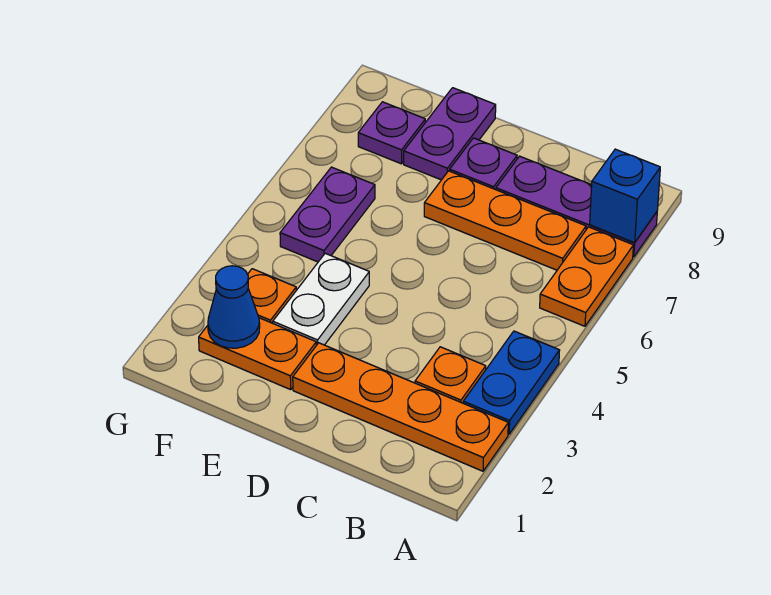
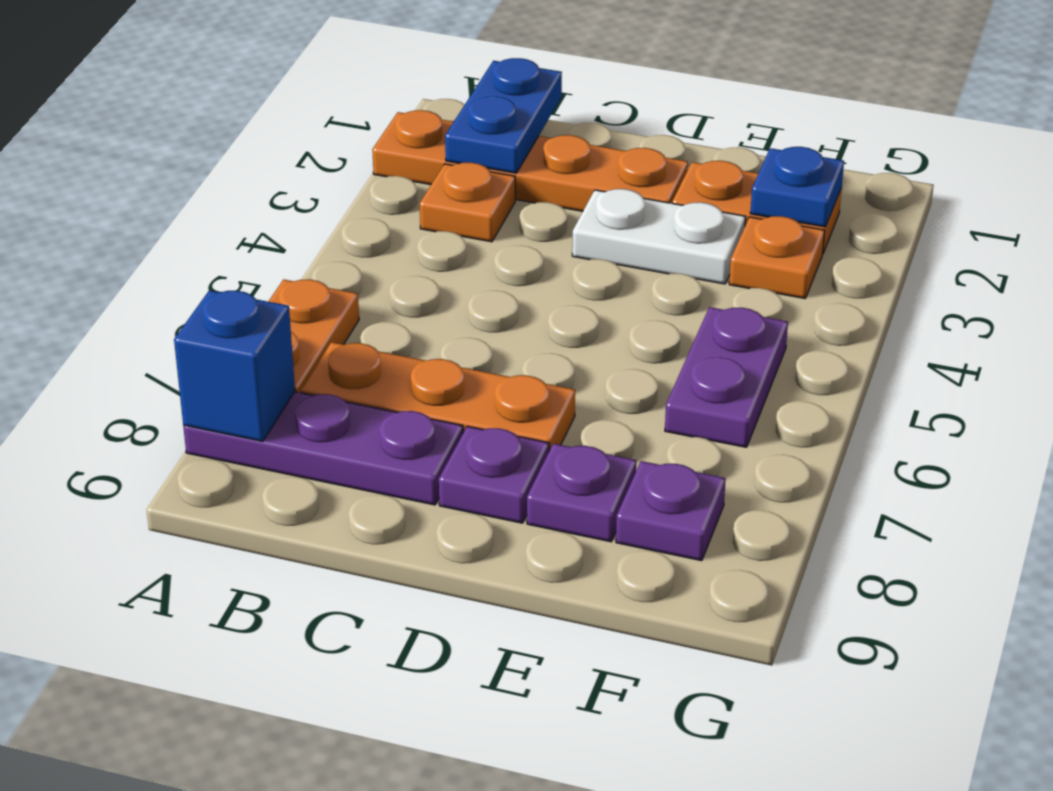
blue plate A3:A4 level 1 -> blue plate B1:B2 level 2
white plate E3:E4 level 1 -> white plate D3:E3 level 1
purple plate E8:E9 level 1 -> purple plate E8 level 1
blue cone F2 level 2 -> blue plate F2 level 2

